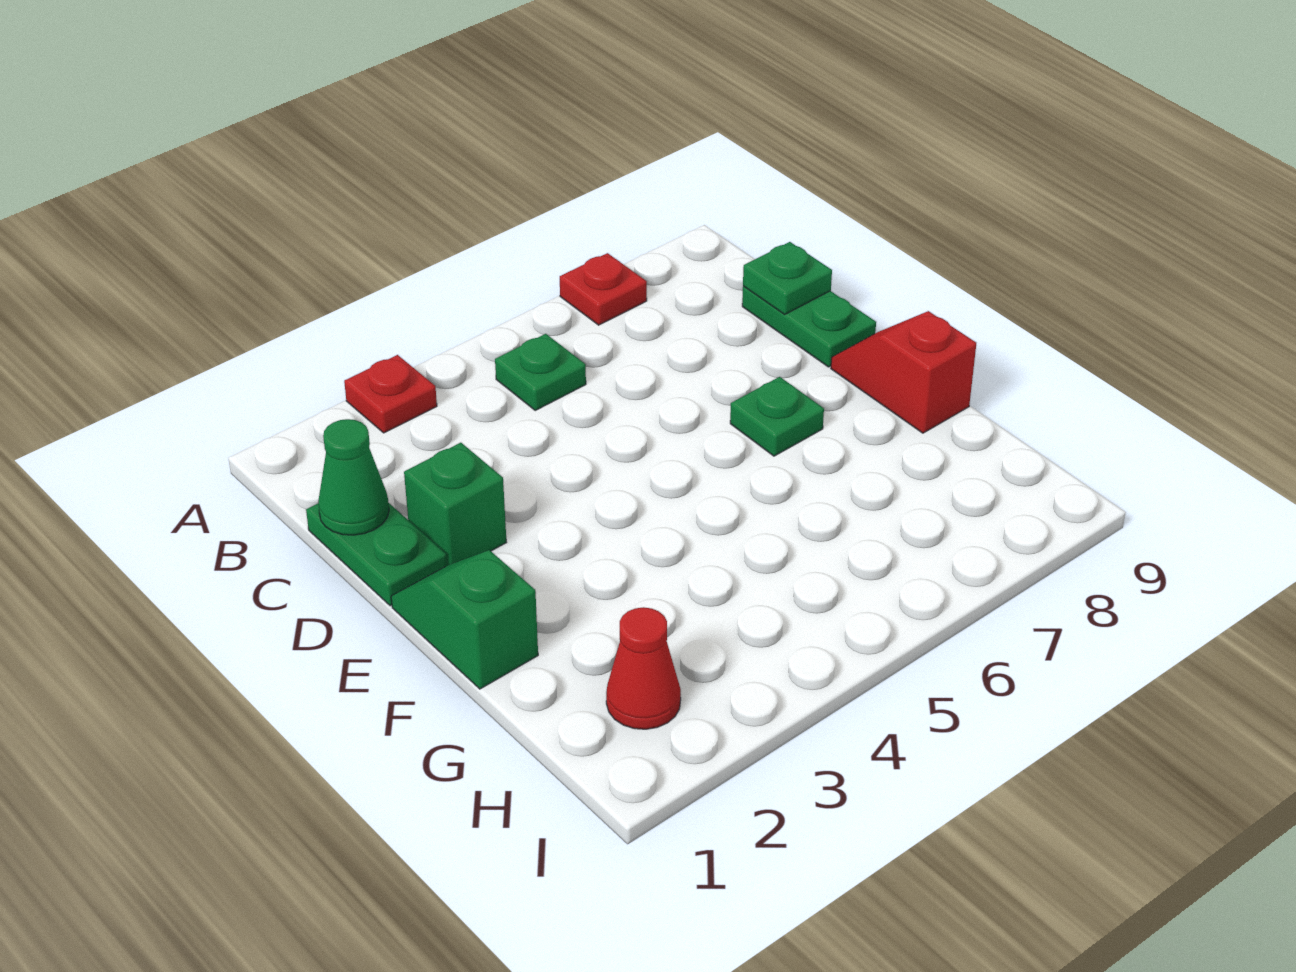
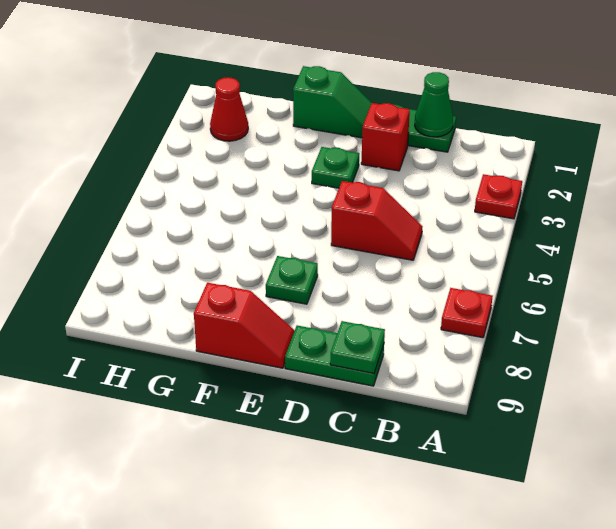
green plate B5 level 1 -> green plate E3 level 1
none -> red slope C5:D5 level 1 top D
green brick D2 level 1 -> red brick D2 level 1

